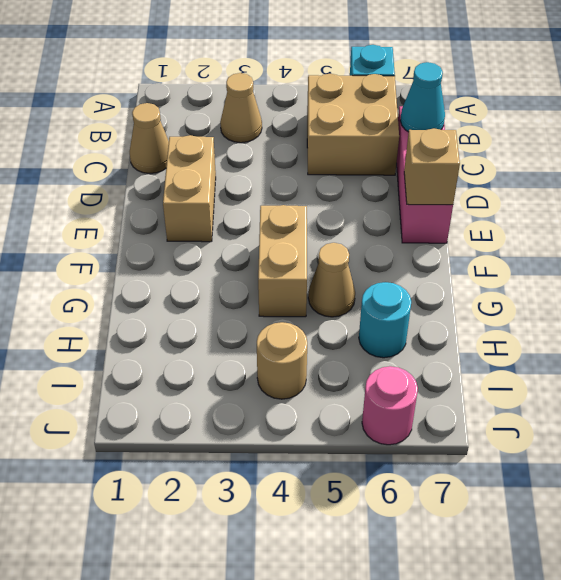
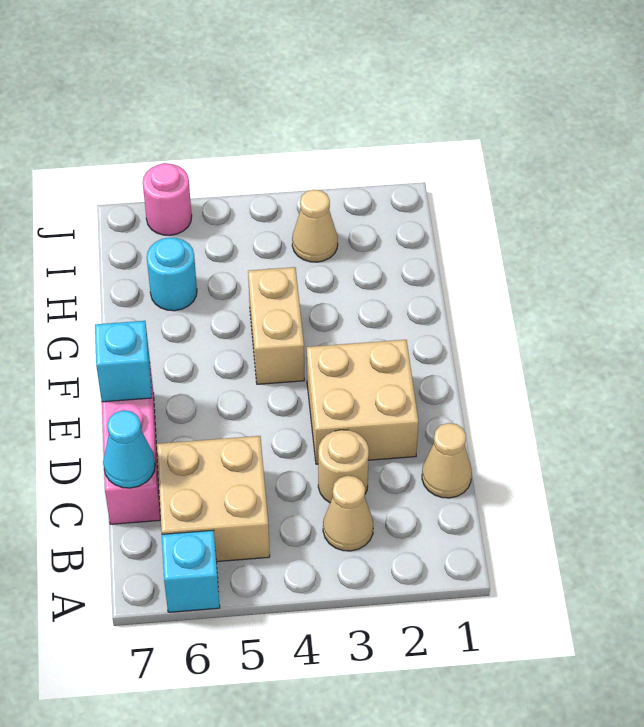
tan brick D2:E2 level 1 -> tan brick D2:E3 level 1
tan brick E7 level 2 -> cyan brick E7 level 2
tan cone G5 level 1 -> tan cone I3 level 1
tan round brick I4 level 1 -> tan round brick C3 level 1

